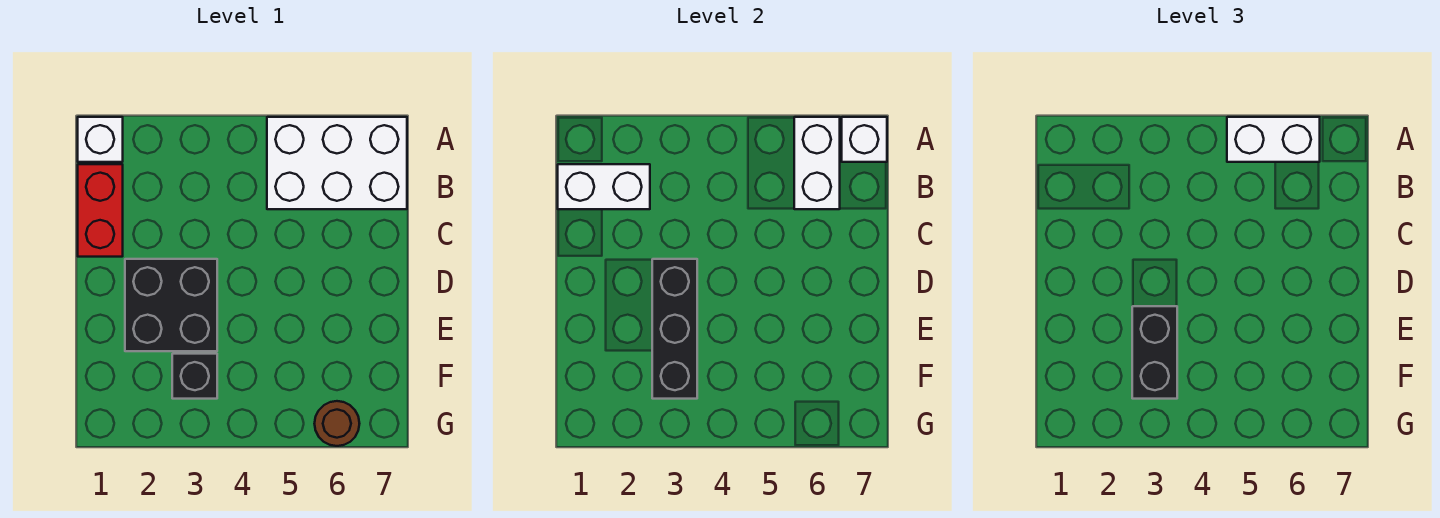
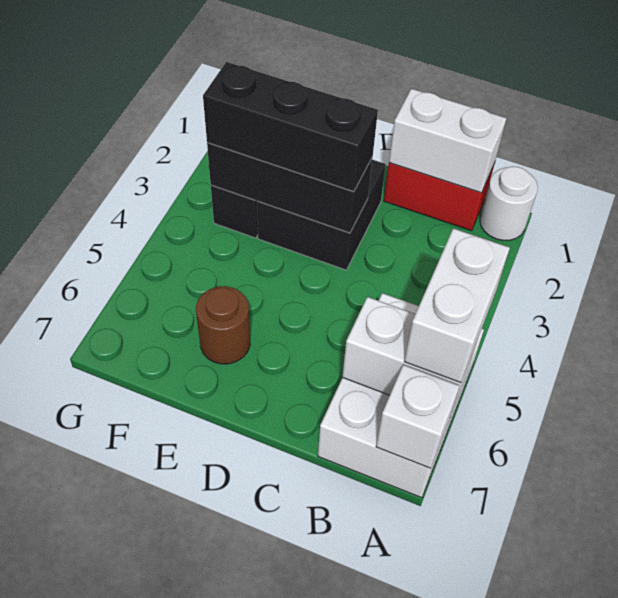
white brick A1 level 1 -> white round brick A1 level 1
white brick B1:B2 level 2 -> white brick B1:C1 level 2
black brick E3:F3 level 3 -> black brick D3:F3 level 3
brown round brick G6 level 1 -> brown round brick E6 level 1

